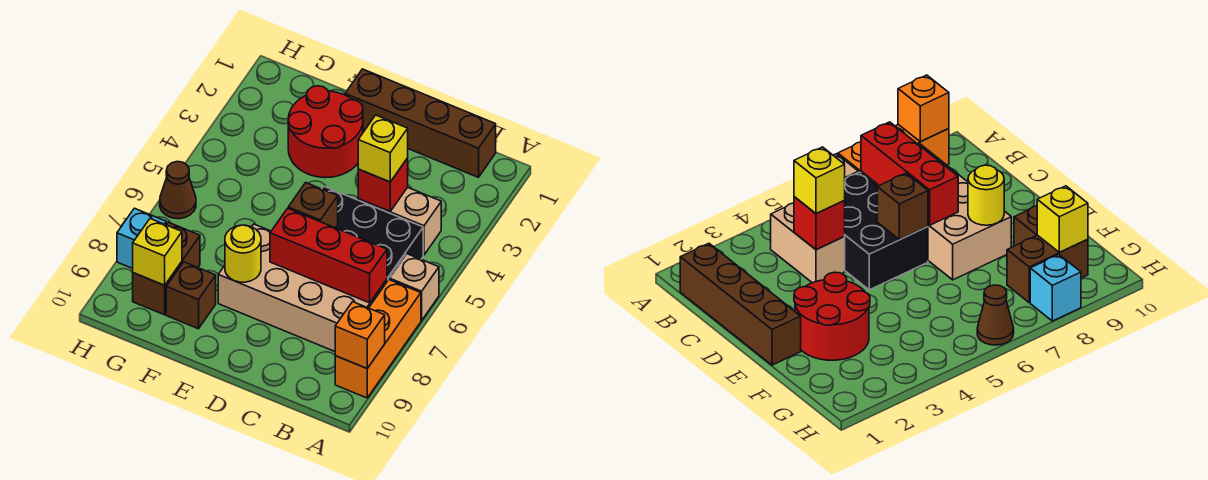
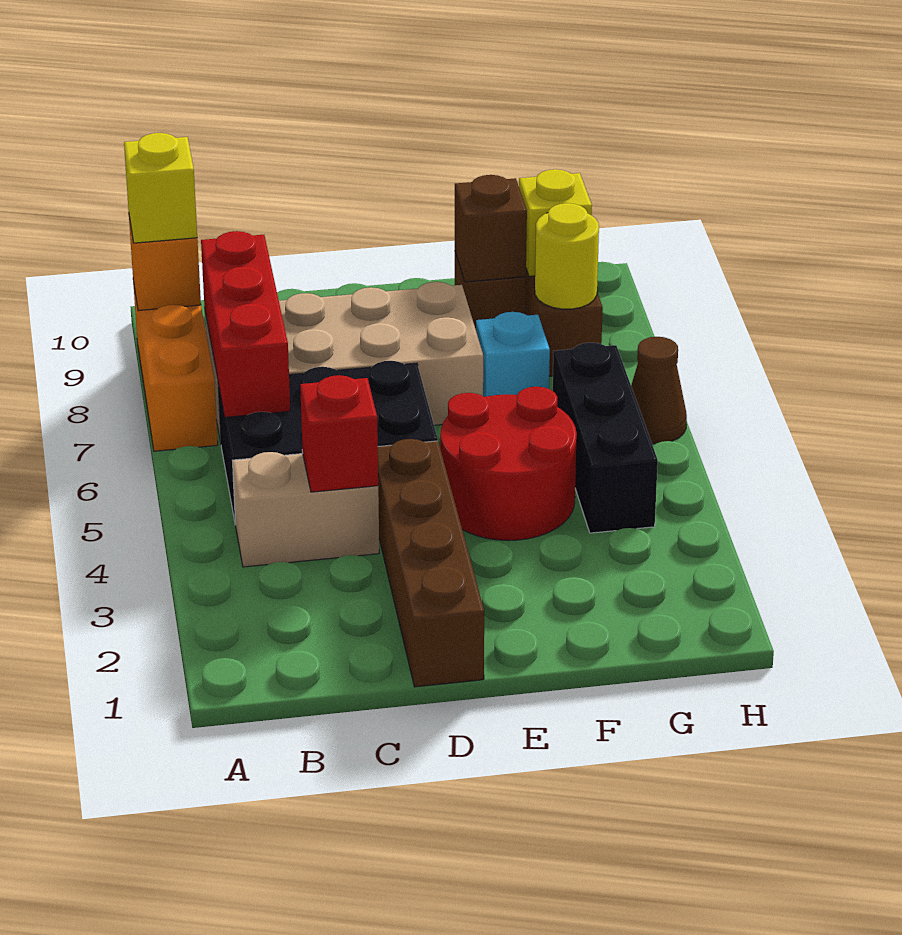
tan brick A6 level 1 -> none
brown brick B1:E1 level 1 -> brown brick D1:D4 level 1
red brick B7:D7 level 2 -> red brick B6:B8 level 2
yellow brick C4 level 3 -> yellow brick A9 level 3
brown brick D6 level 2 -> brown brick F9 level 2
red round brick E2:F3 level 1 -> red round brick E4:F5 level 1
yellow round brick E8 level 2 -> yellow round brick G8 level 2
none -> black brick G4:G6 level 1
cyan brick H8 level 1 -> cyan brick F7 level 1

